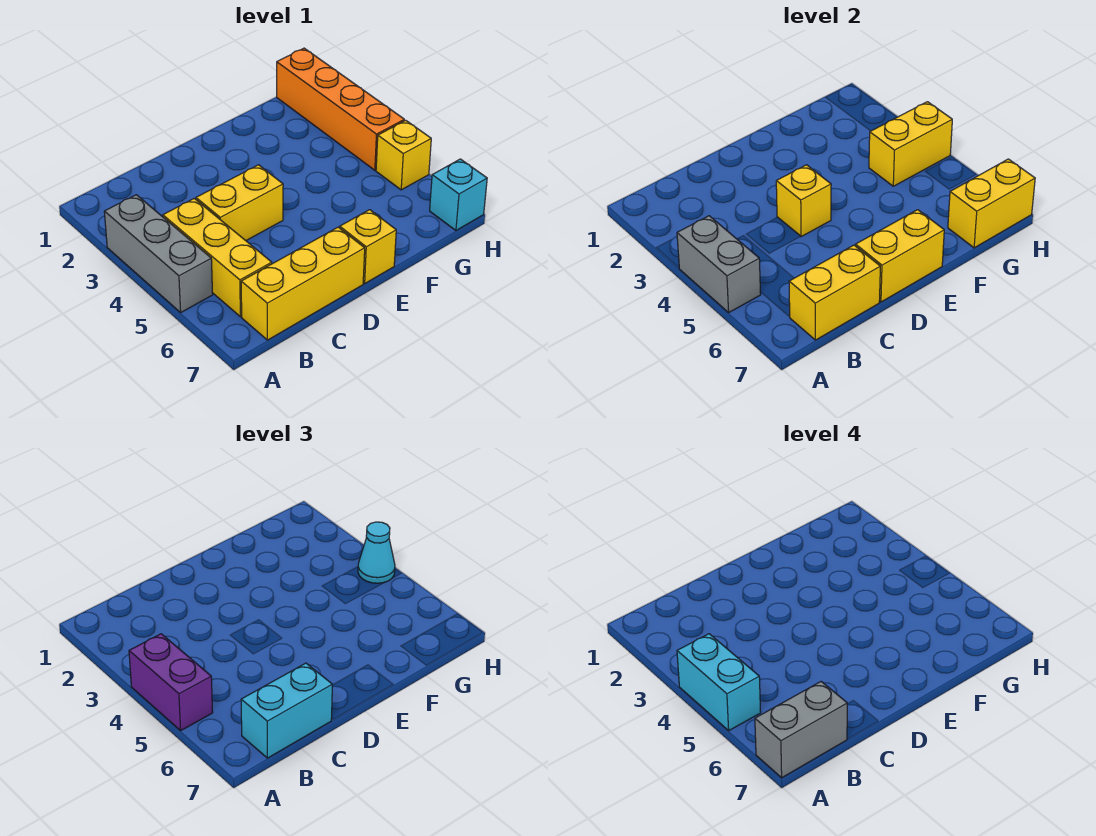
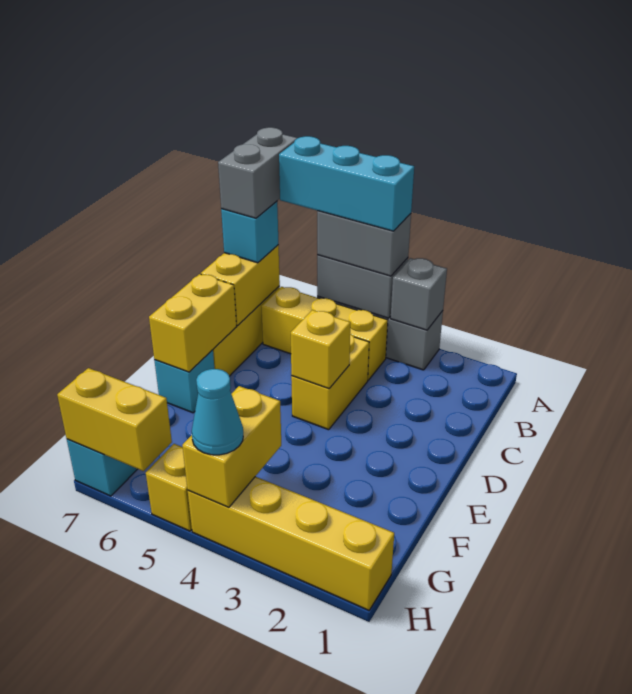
none -> grey brick A3 level 2
purple brick A4:A5 level 3 -> grey brick A4:A5 level 3
cyan brick A4:A5 level 4 -> cyan brick A4:A6 level 4
cyan brick B7:C7 level 3 -> cyan brick B7 level 3
yellow brick E7 level 1 -> cyan brick E7 level 1
yellow brick G7:H7 level 2 -> yellow brick H6:H7 level 2
orange brick H1:H4 level 1 -> yellow brick H1:H4 level 1

